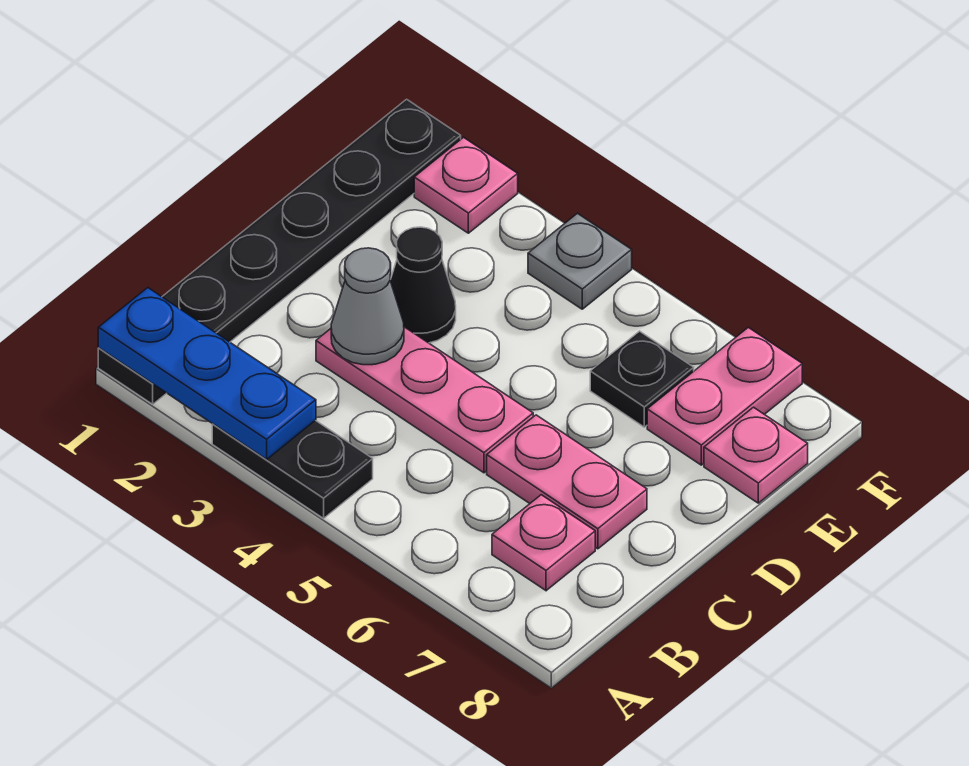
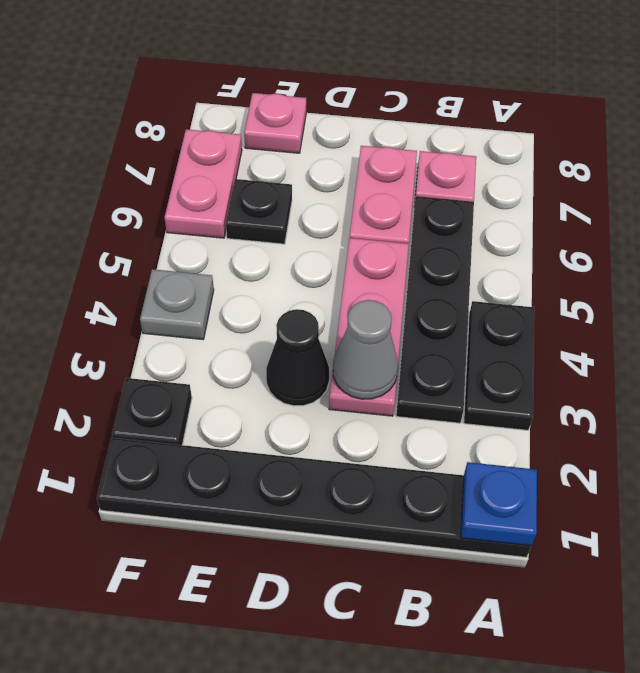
blue plate A1:A3 level 2 -> blue plate A1 level 2
none -> black plate B3:B6 level 1
pink plate E7:F7 level 1 -> pink plate F6:F7 level 1
pink plate F2 level 1 -> black plate F2 level 1

